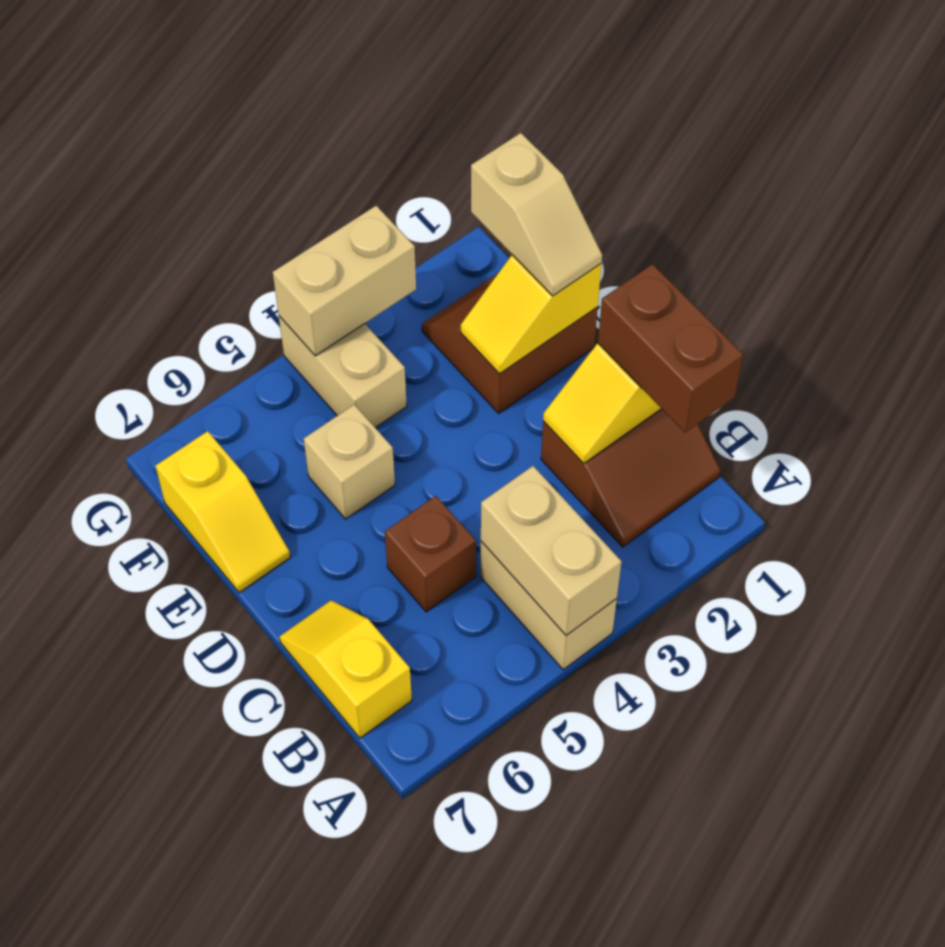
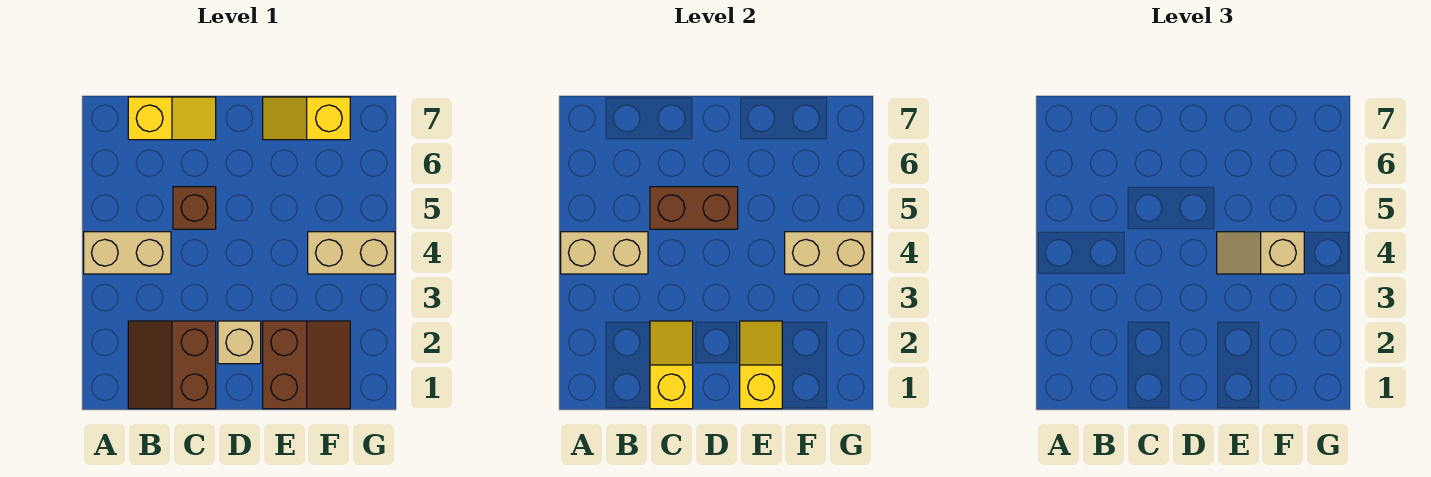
brown brick B1:C1 level 3 -> brown brick C5:D5 level 2
tan slope E1:F1 level 3 top F -> tan slope E4:F4 level 3 top F
tan brick E5 level 1 -> tan brick D2 level 1
tan brick G3:G4 level 2 -> tan brick F4:G4 level 2

